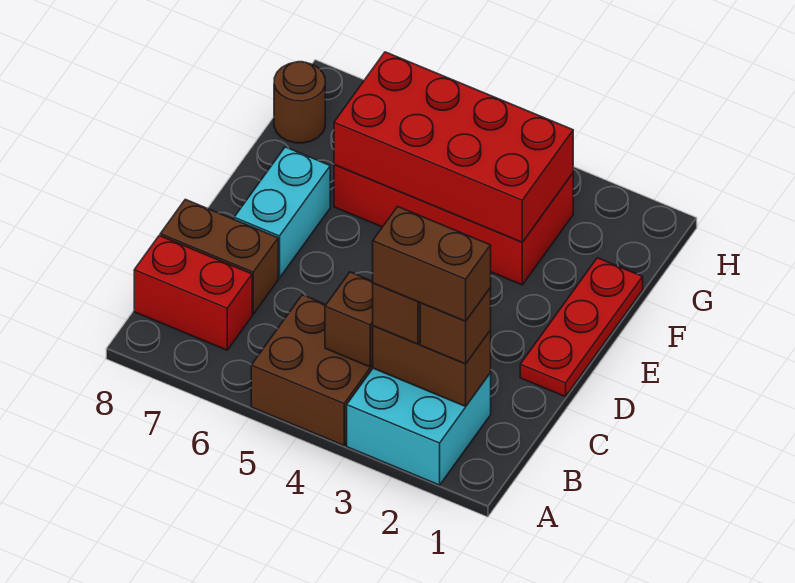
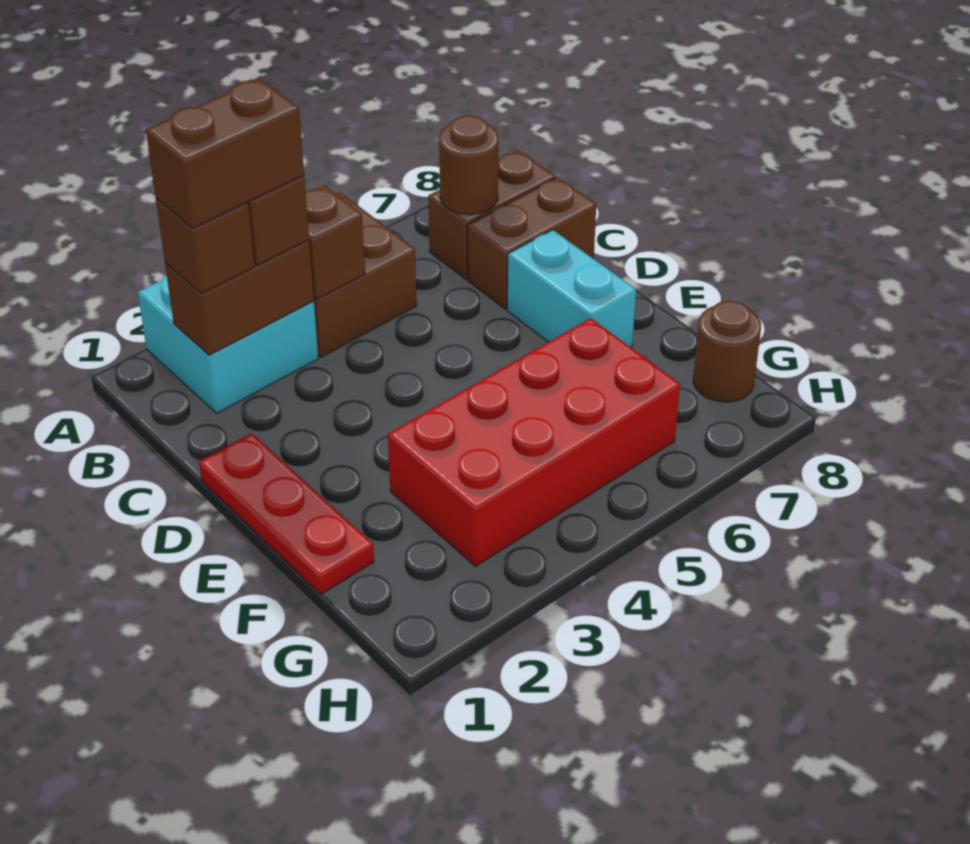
red brick B7:B8 level 1 -> brown brick B7:B8 level 1
none -> brown round brick B7 level 2
red brick F3:G6 level 2 -> none

